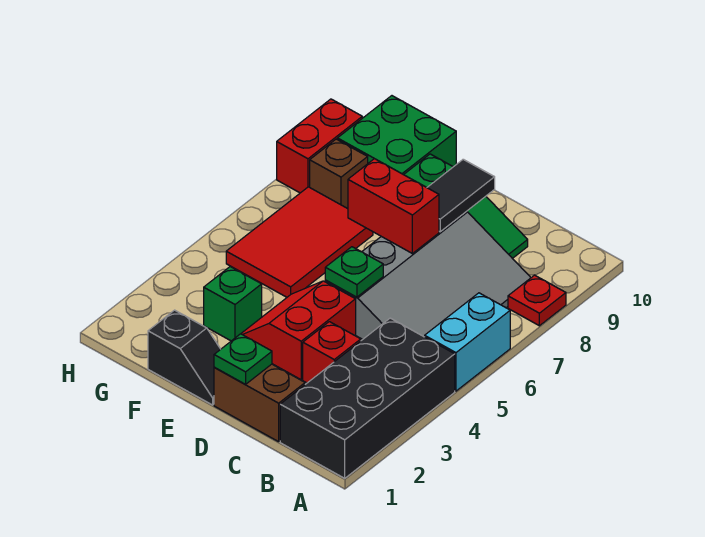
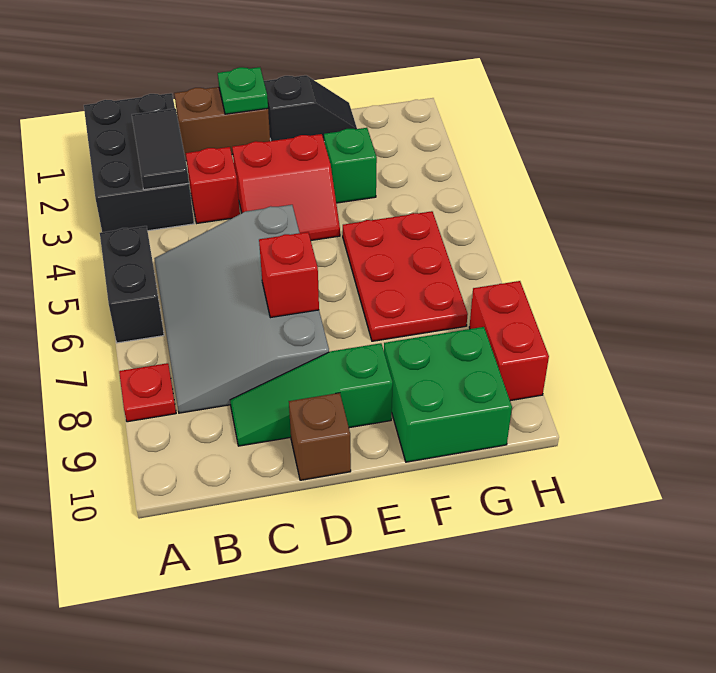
black brick A1:B4 level 1 -> black brick A1:B3 level 1
cyan brick A5:A6 level 1 -> black brick A5:A6 level 1
red slope D3:E4 level 1 top D -> red slope D3:E4 level 1 top 3
green plate D5 level 2 -> none
red brick D7:E7 level 2 -> red brick D7 level 2
black tile D8:D9 level 2 -> black tile B2:B3 level 2
black slope E1:F1 level 1 top F -> black slope E1:F1 level 1 top E
red tile F5:G7 level 1 -> red plate F5:G7 level 1
brown brick G8 level 1 -> brown brick D10 level 1

